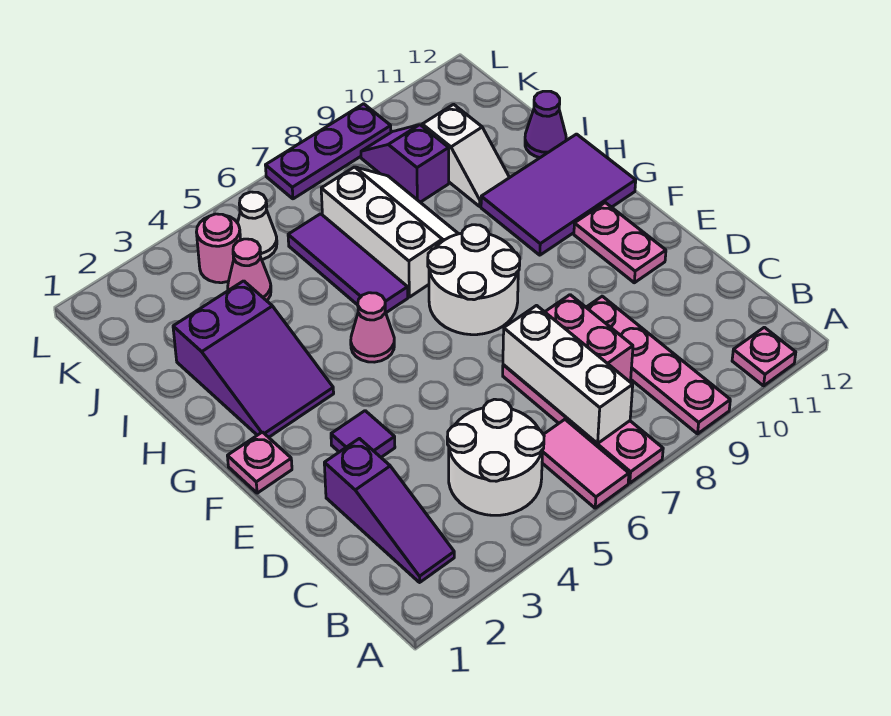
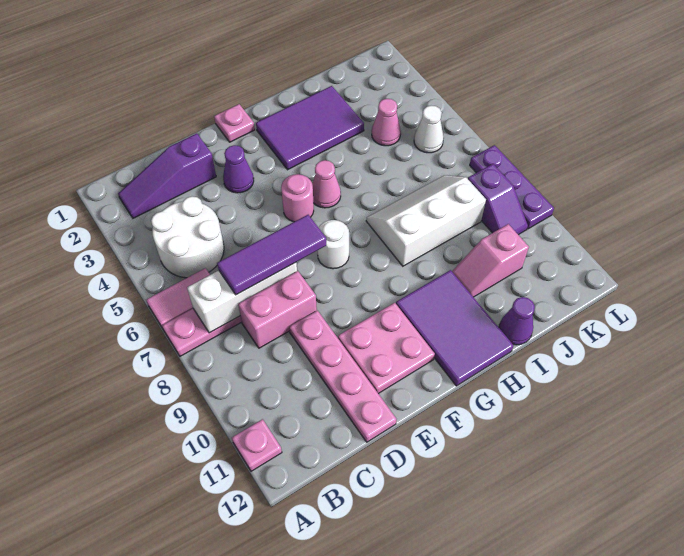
pink plate A9:D9 level 1 -> pink plate D9:D12 level 1
purple tile E3 level 1 -> purple cone E3 level 1
pink plate E11:F11 level 1 -> pink plate E10:F11 level 1
white round brick F7:G8 level 1 -> white round brick F7 level 1
purple slope G2:I3 level 1 top I -> purple tile G2:I3 level 1
purple tile H6:J6 level 1 -> purple tile C7:E7 level 3
white slope H7:J8 level 1 top 7 -> white slope H7:J8 level 1 top 8
white slope I10:J10 level 1 top J -> pink slope I10:J10 level 1 top J
purple slope J9:K9 level 1 top J -> purple slope K8:K9 level 1 top 8
pink round brick K4 level 1 -> pink round brick F5 level 1

